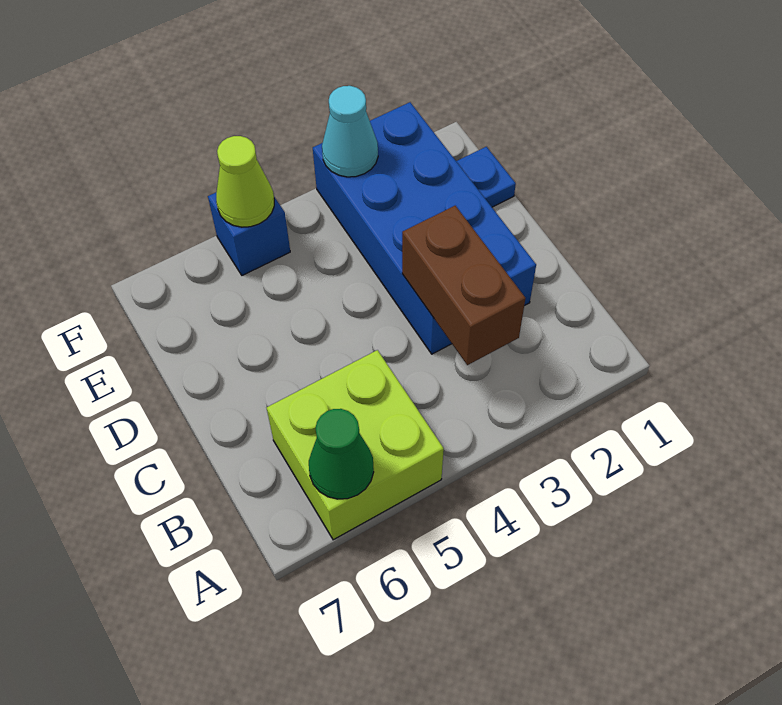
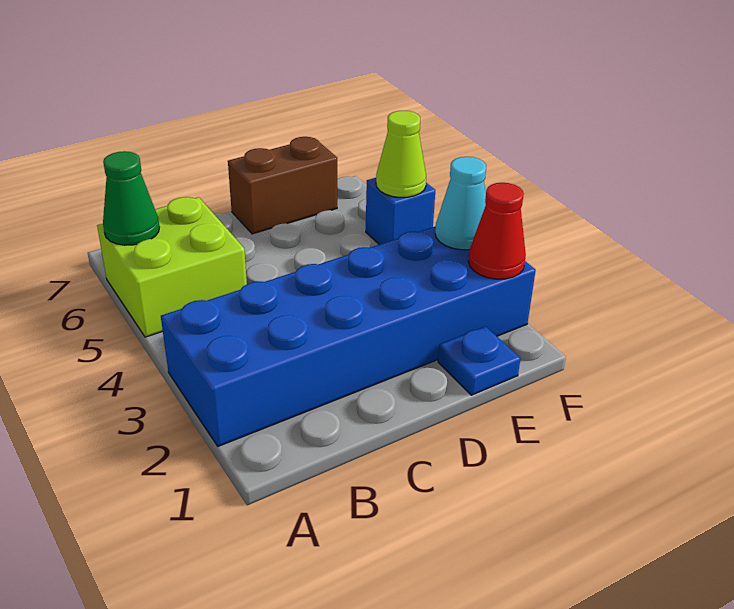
brown brick B3:C3 level 2 -> brown brick D7:E7 level 1
blue brick C2:F3 level 1 -> blue brick A2:F3 level 1
none -> red cone F2 level 2

